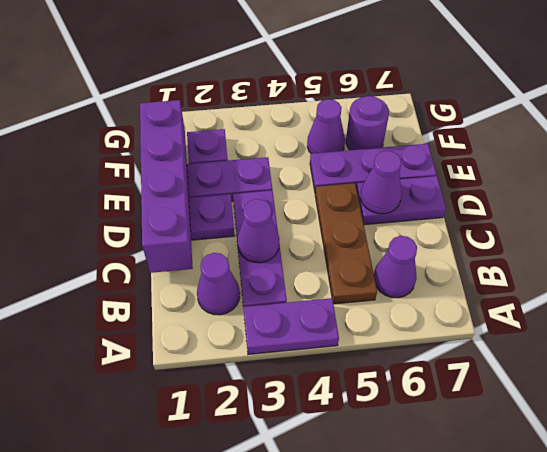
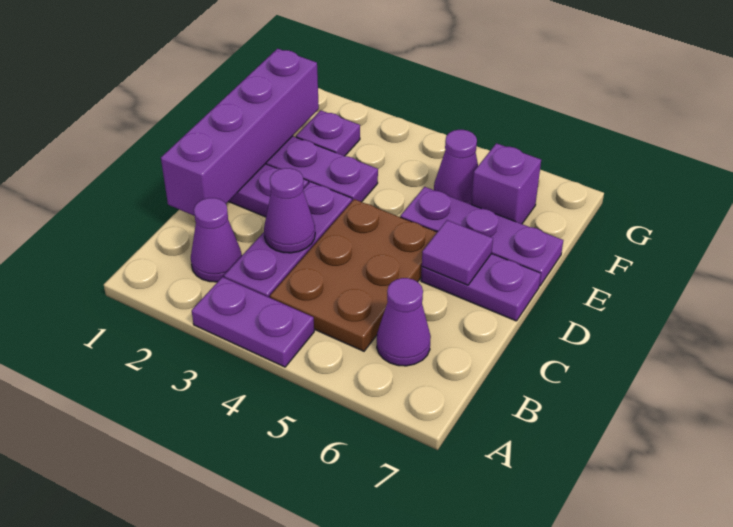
brown plate B5:D5 level 1 -> brown plate B4:D5 level 1
purple cone D6 level 2 -> purple tile D6 level 2
purple round brick F6 level 1 -> purple brick F6 level 1

